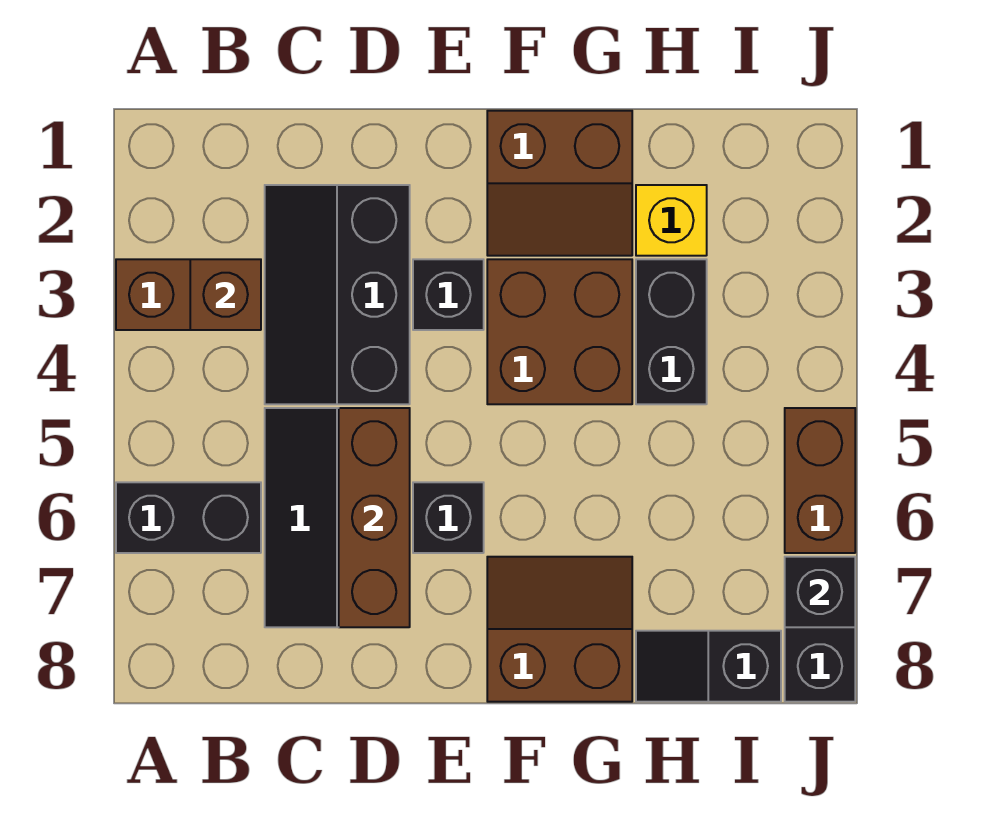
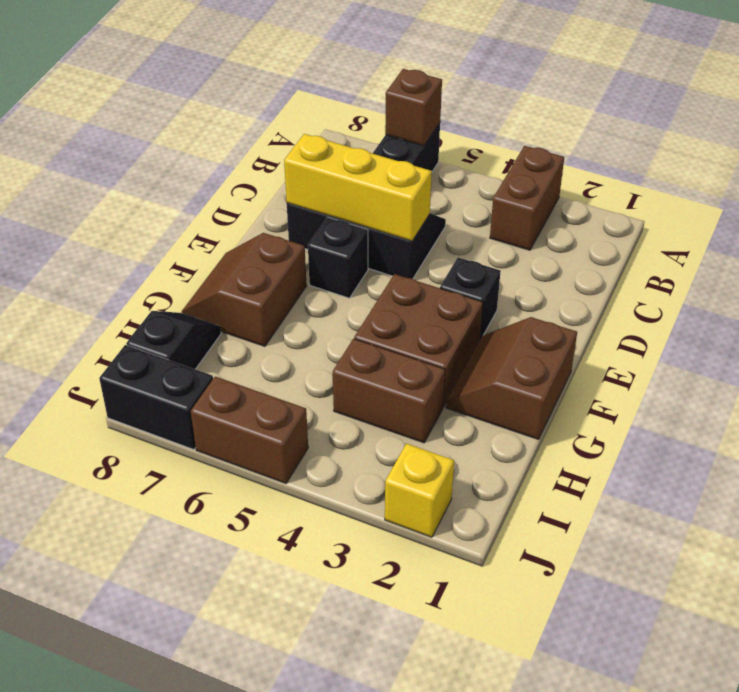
brown brick B3 level 2 -> brown brick A6 level 2
black slope C2:D4 level 1 top D -> none
brown brick D5:D7 level 2 -> yellow brick D5:D7 level 2
brown slope F7:G8 level 1 top 8 -> brown slope F7:G8 level 1 top 7
yellow brick H2 level 1 -> yellow brick J2 level 1
black brick H3:H4 level 1 -> brown brick H3:H4 level 1
black brick J7 level 2 -> none

